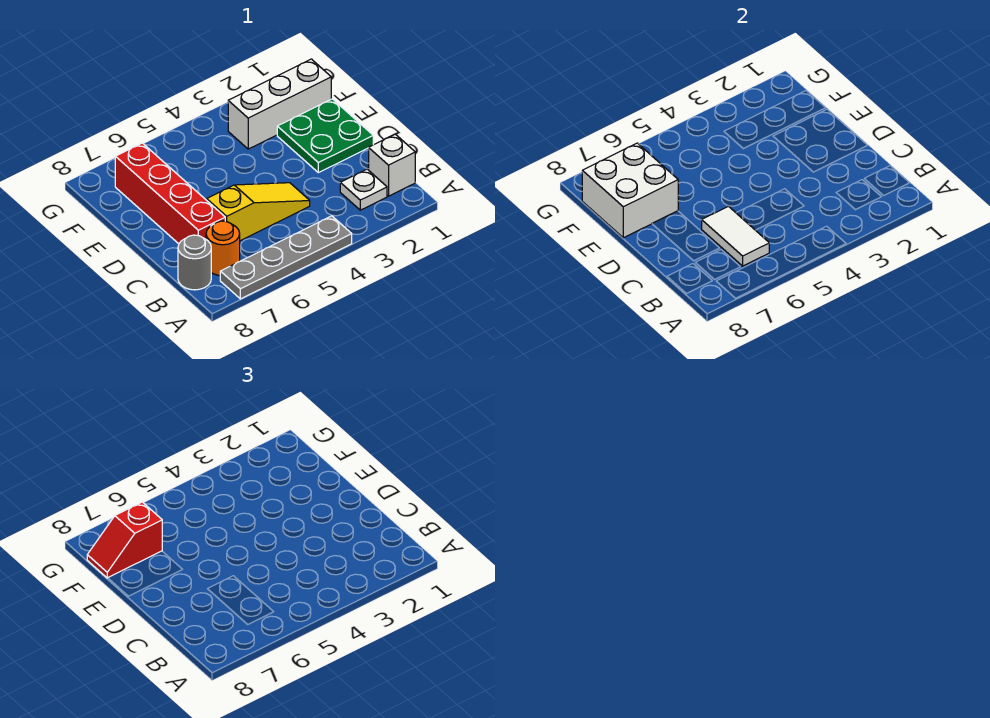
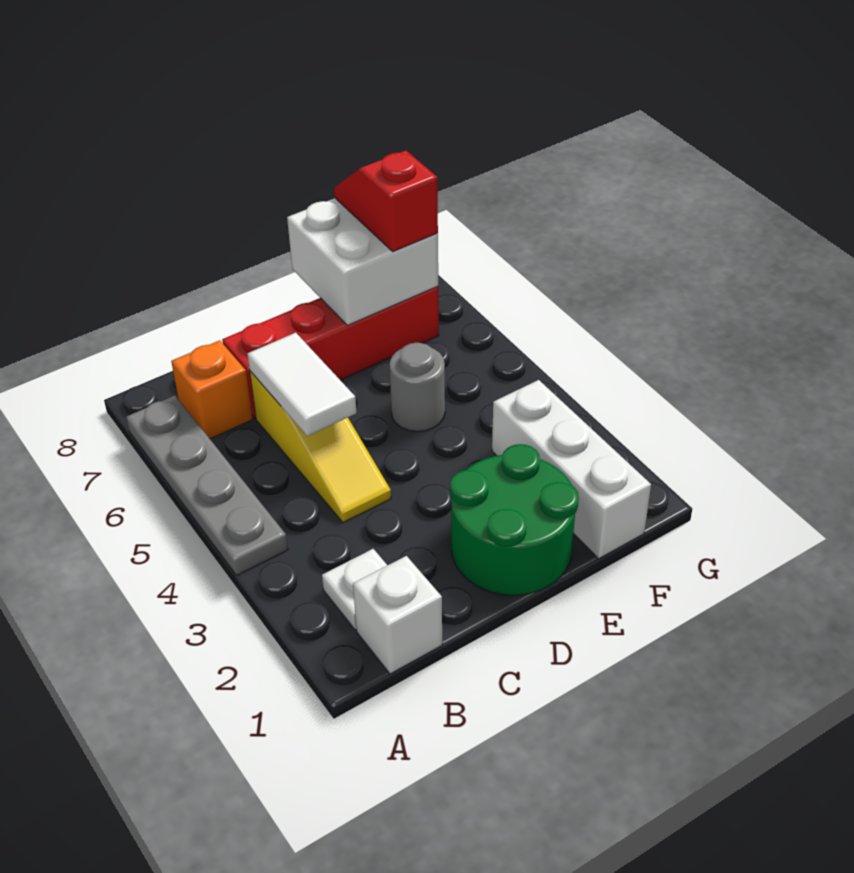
white tile B6:C6 level 2 -> white tile C5:C6 level 2
orange round brick B7 level 1 -> orange brick B7 level 1
grey round brick B8 level 1 -> grey round brick E5 level 1
green plate D1:E2 level 1 -> green round brick D1:E2 level 1

